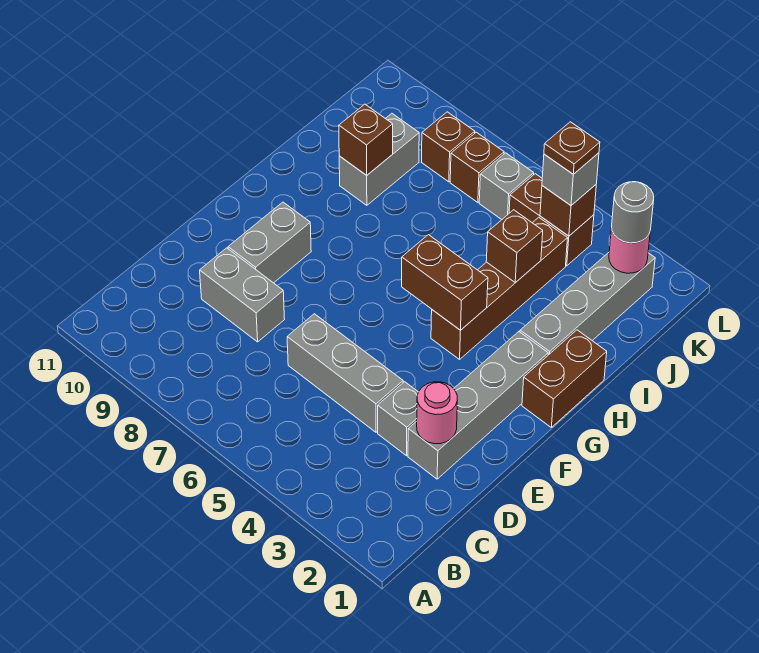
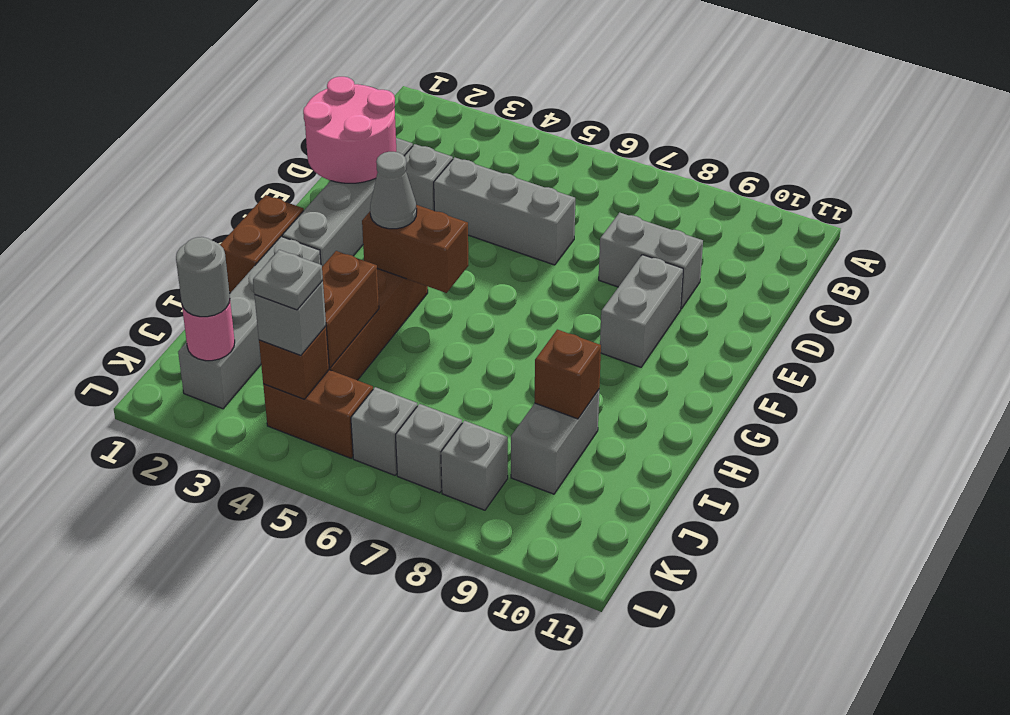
pink round brick D2 level 2 -> pink round brick D1:E2 level 2
none -> grey cone G4 level 3
brown brick I4 level 2 -> brown brick I4:J4 level 2
brown plate K4 level 4 -> grey plate K4 level 4
brown brick K7 level 1 -> grey brick K7 level 1
brown brick K8 level 1 -> grey brick K8 level 1

